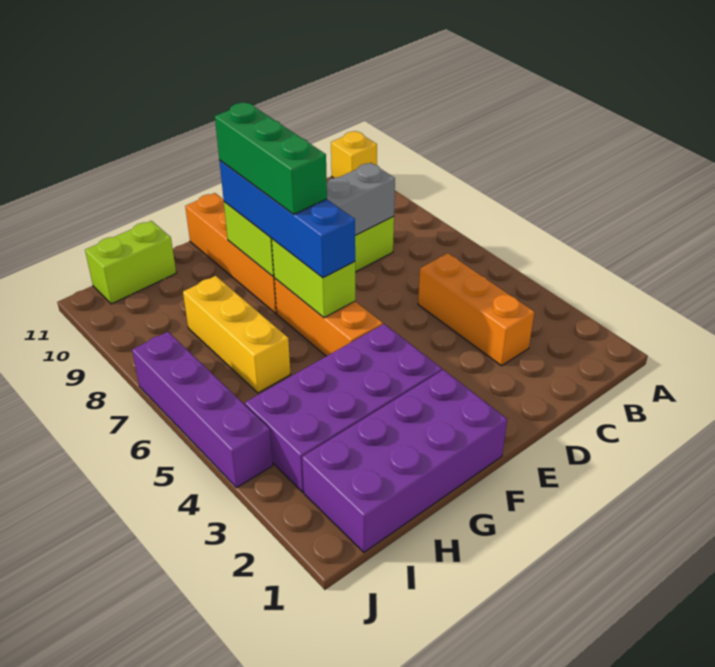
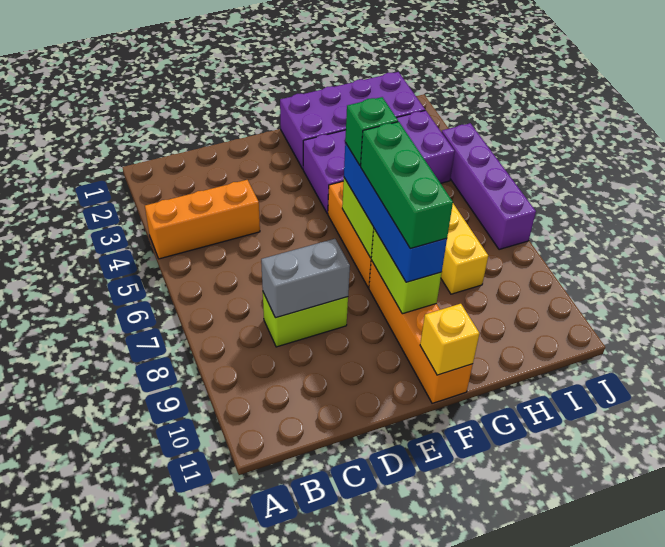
yellow brick A11 level 1 -> yellow brick F11 level 2
orange brick C3:C5 level 1 -> orange brick A4:C4 level 1
none -> green brick F6 level 4
lime brick H11:I11 level 1 -> none

